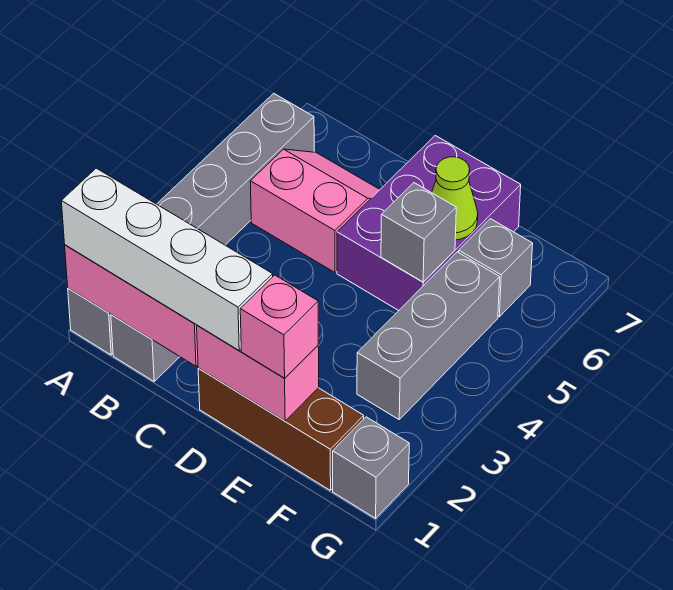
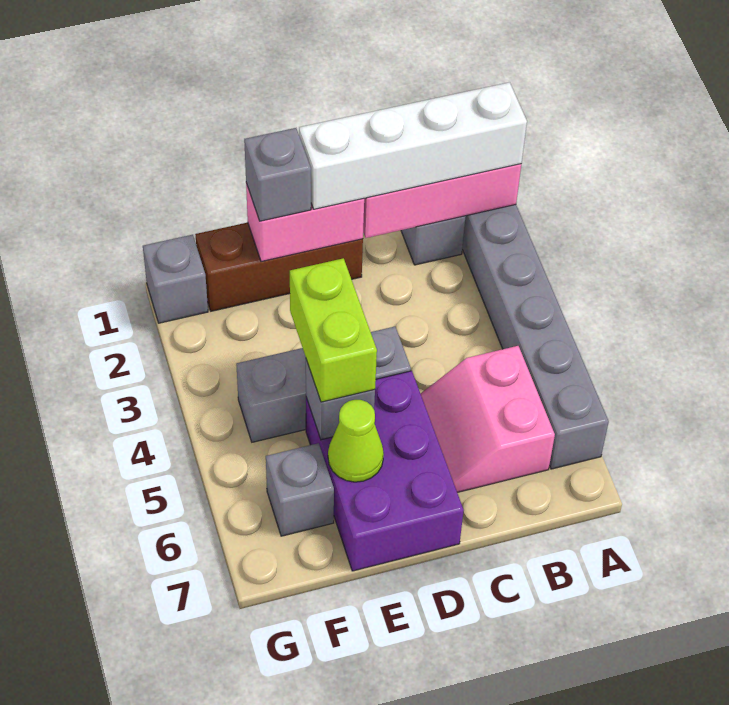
pink slope B5:C6 level 1 top 5 -> pink slope B5:C6 level 1 top B
pink brick E1 level 3 -> grey brick E1 level 3
none -> lime brick E4:E5 level 3
grey brick F3:F5 level 1 -> grey brick D4:F4 level 1

